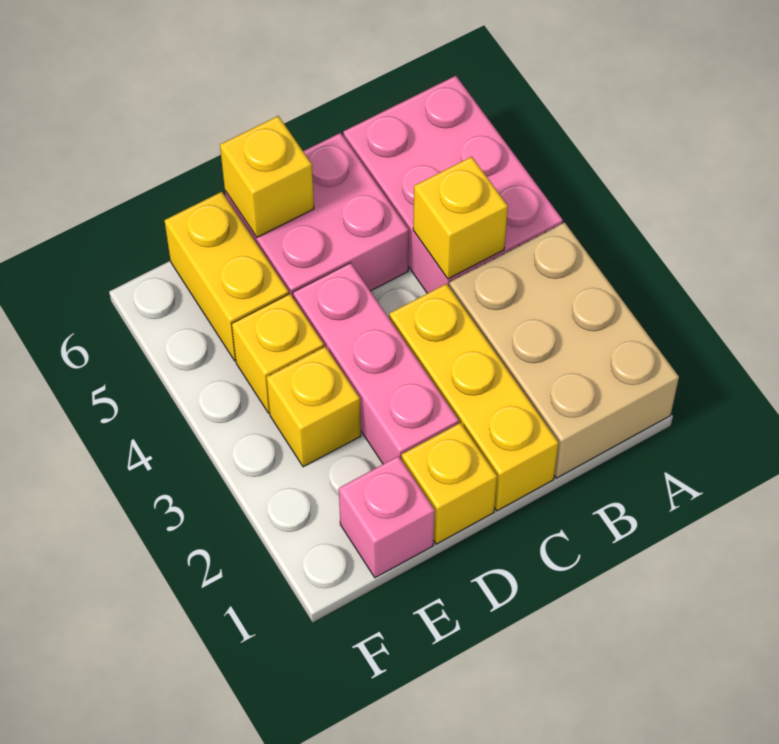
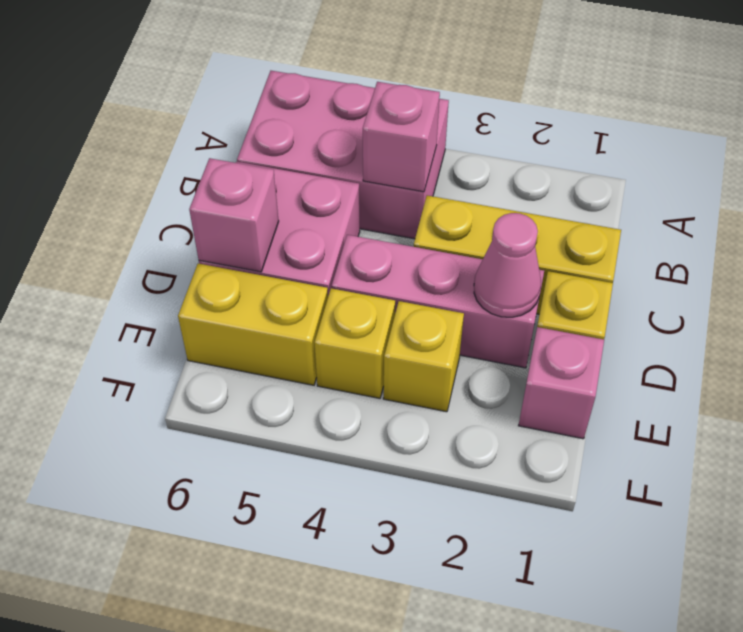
tan brick A1:B3 level 1 -> none
yellow brick B4 level 2 -> pink brick B4 level 2
none -> pink cone D2 level 2
yellow brick D6 level 2 -> pink brick D6 level 2

